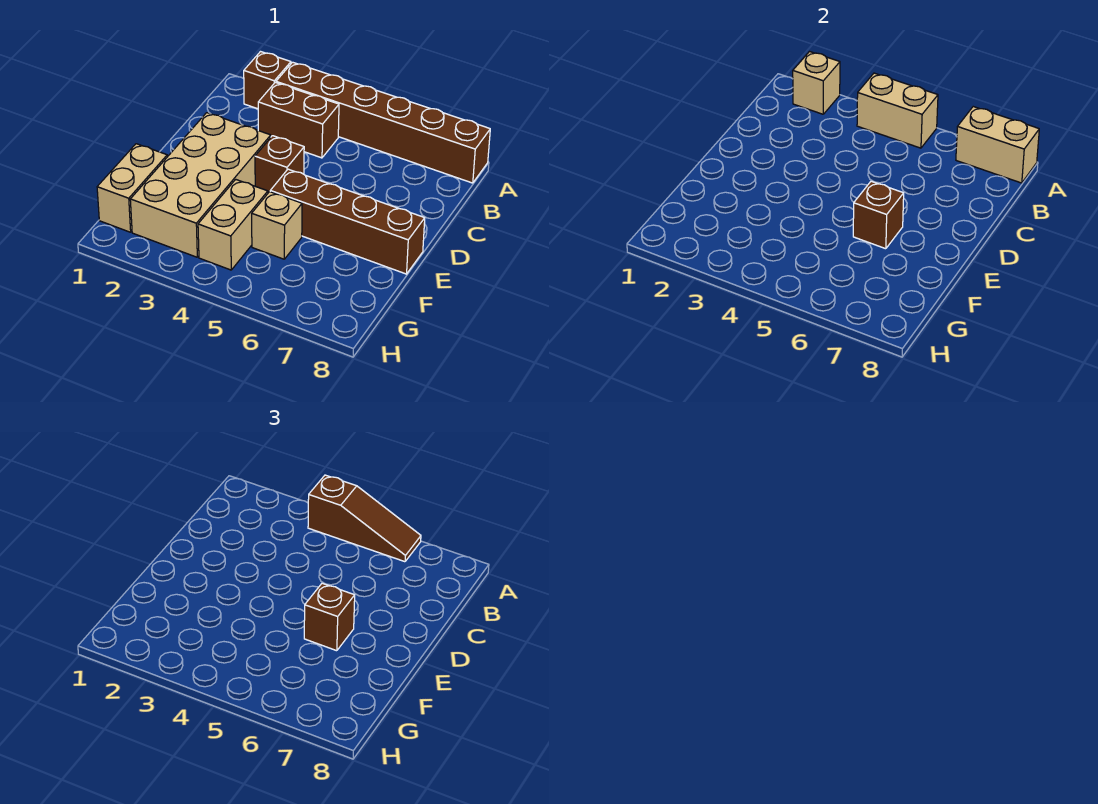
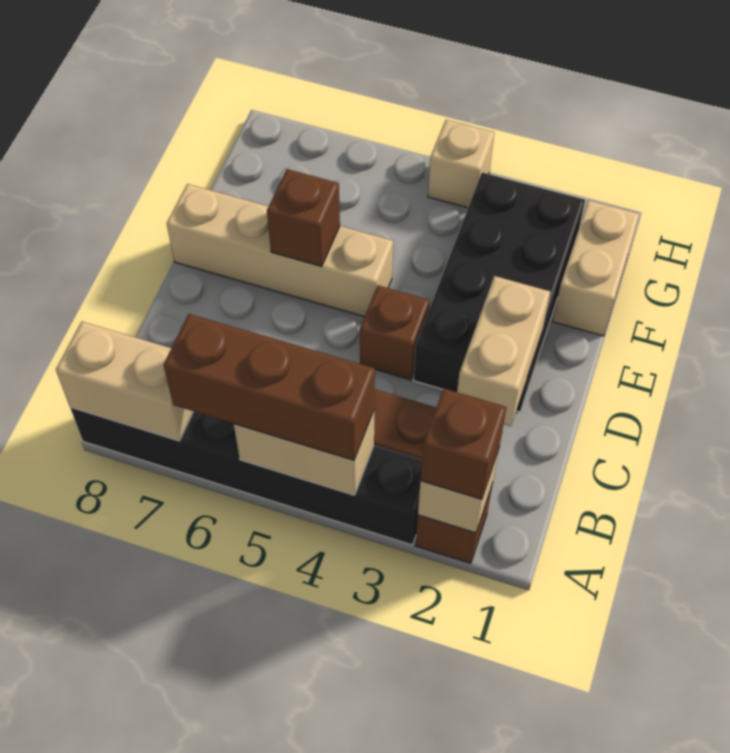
brown brick A3:A8 level 1 -> black brick A3:A8 level 1
brown slope A4:A6 level 3 top 4 -> brown brick A4:A6 level 3
tan brick D2:G3 level 1 -> black brick D2:G3 level 1
brown brick E5:E8 level 1 -> tan brick E5:E8 level 1
brown brick E6 level 3 -> brown brick A2 level 3
tan brick F4:G4 level 1 -> tan brick C2:D2 level 2
tan brick F5 level 1 -> tan brick H4 level 1

